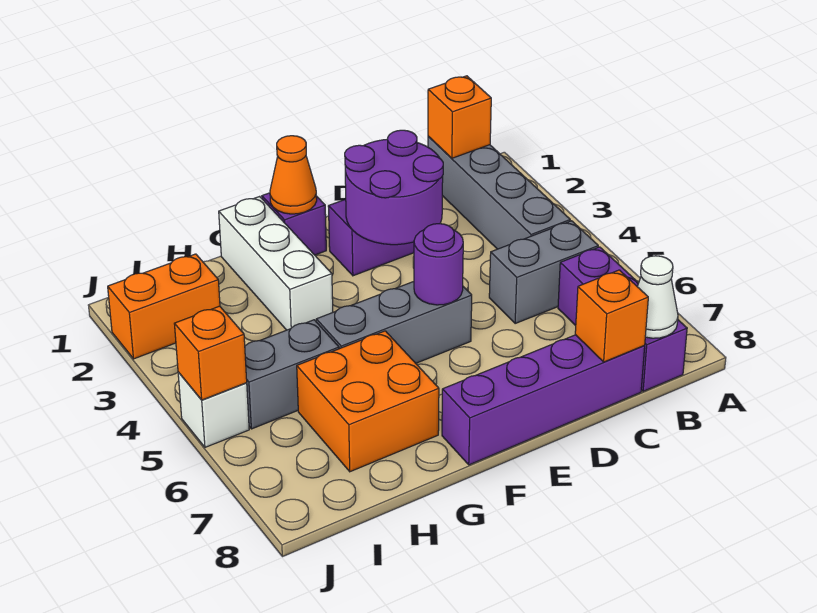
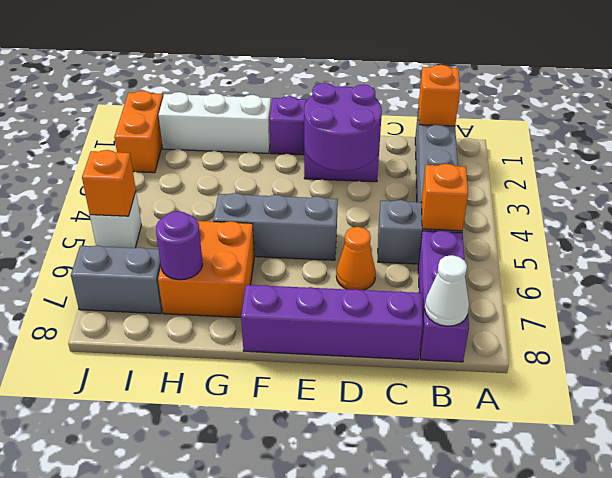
orange brick C8 level 2 -> orange brick B5 level 2
purple round brick E5 level 2 -> purple round brick H7 level 2
orange cone F1 level 2 -> orange cone D6 level 1
white brick G1:G3 level 1 -> white brick G1:I1 level 1
grey brick H5:I5 level 1 -> grey brick I7:J7 level 1
orange brick I2:J2 level 1 -> orange brick J1:J2 level 1

